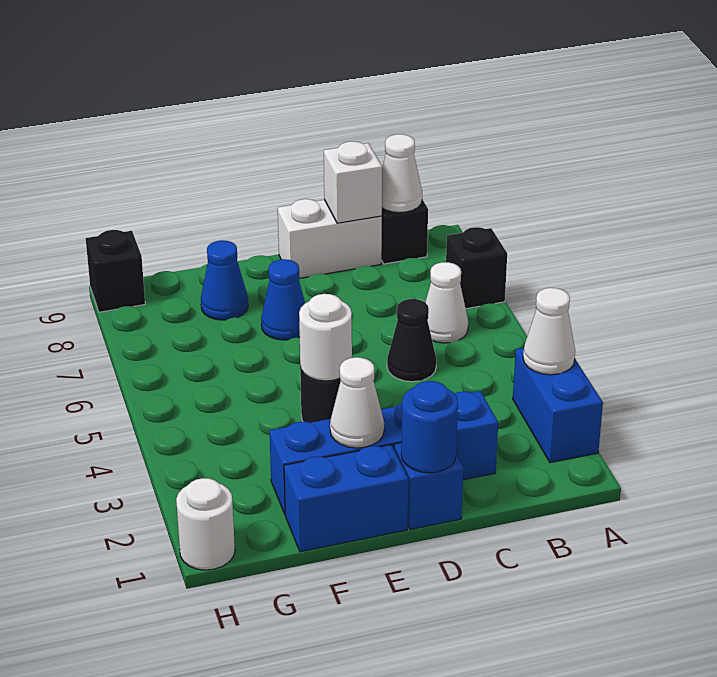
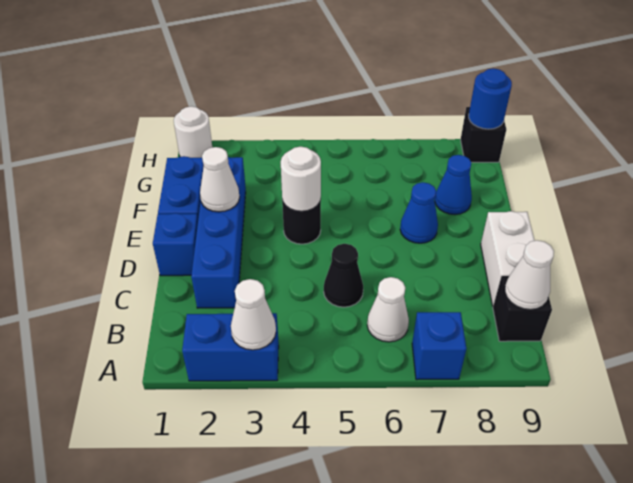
black brick A7 level 1 -> blue brick A7 level 1
white brick C9 level 2 -> none
blue round brick D1 level 2 -> blue round brick H9 level 2

